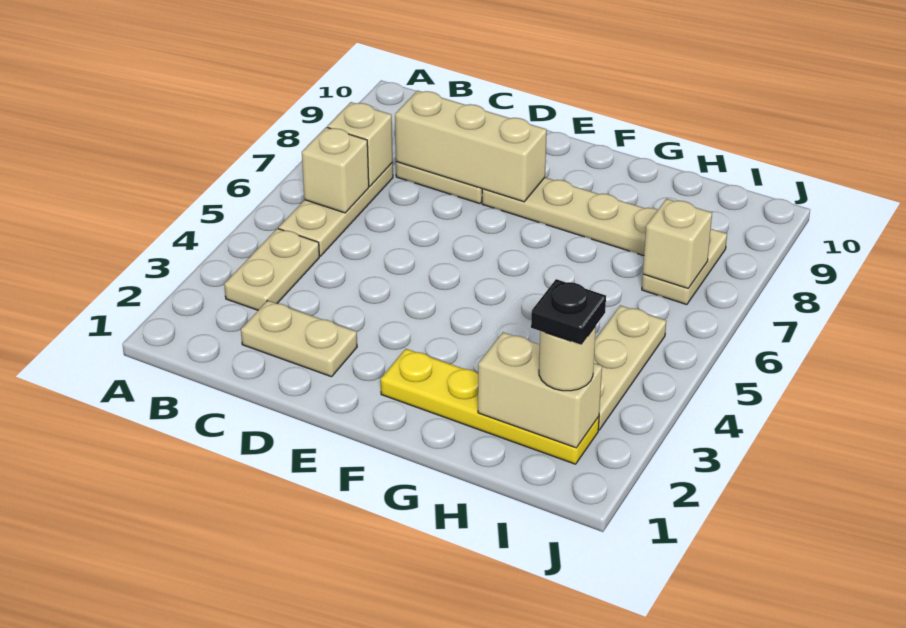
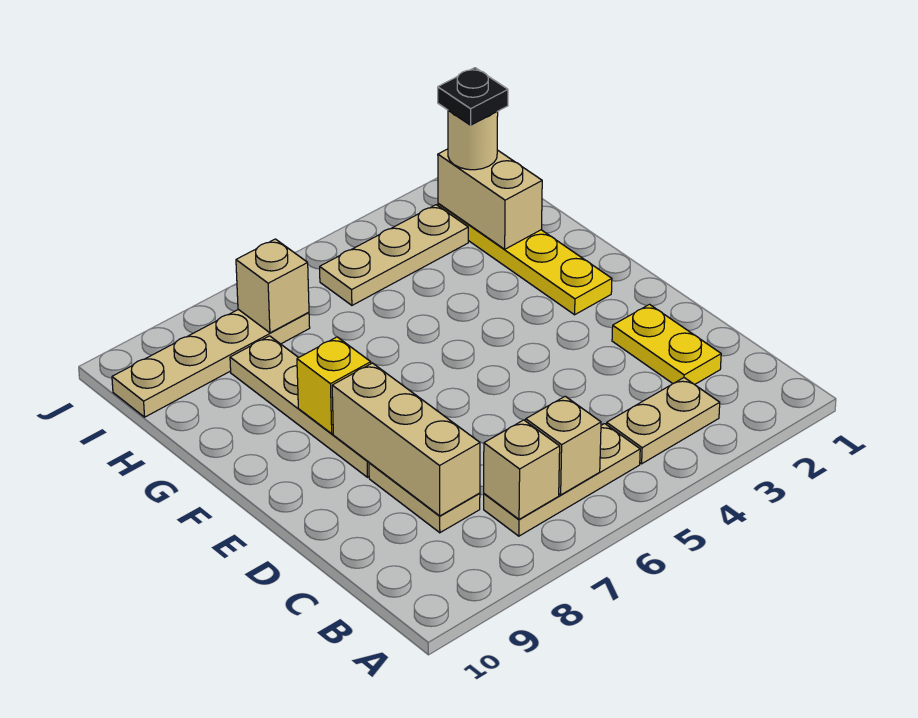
tan plate C2:D2 level 1 -> yellow plate C2:D2 level 1
none -> yellow brick F8 level 2
tan plate I7:I8 level 1 -> tan plate I7:I10 level 1

